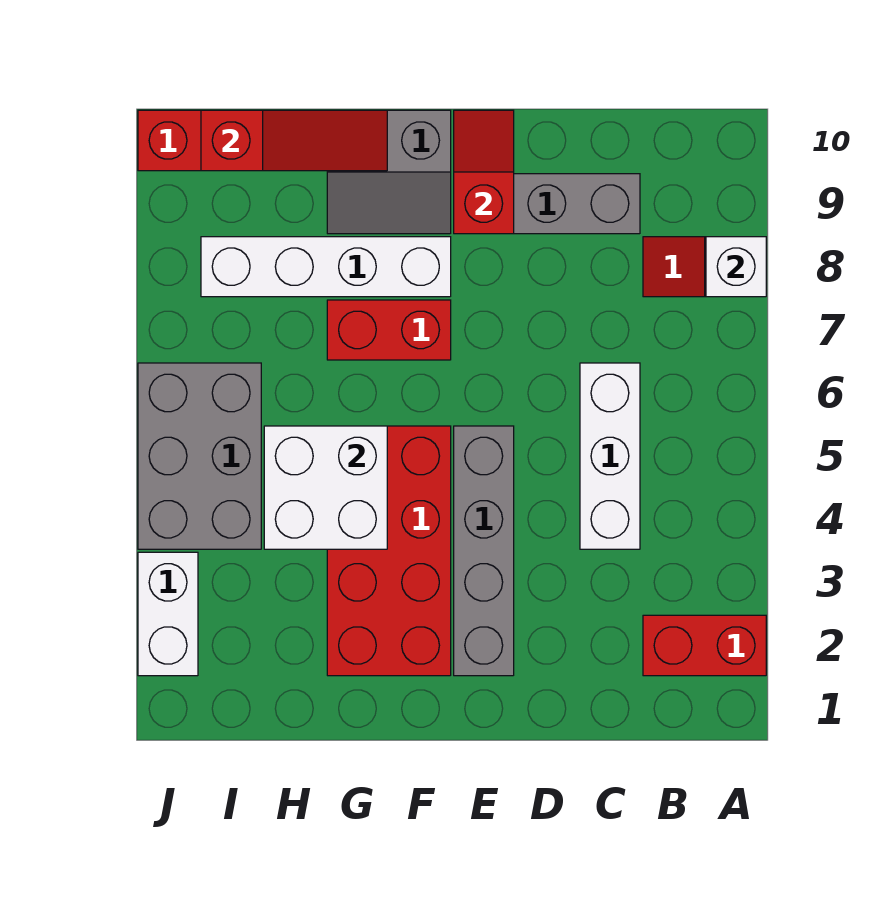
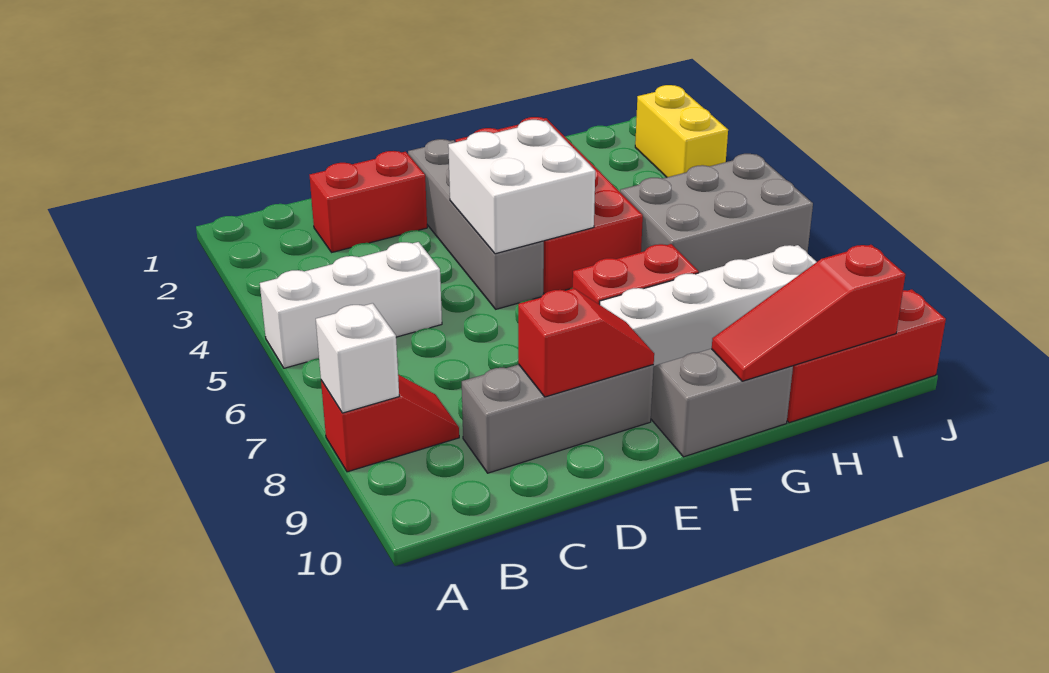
red brick A2:B2 level 1 -> red brick C2:D2 level 1
white brick C4:C6 level 1 -> white brick A5:C5 level 1
red slope E9:E10 level 2 top 9 -> red slope D9:E9 level 2 top D
white brick G4:H5 level 2 -> white brick E4:F5 level 2
grey brick I4:J6 level 1 -> grey brick H5:J6 level 1
white brick J2:J3 level 1 -> yellow brick J2:J3 level 1

